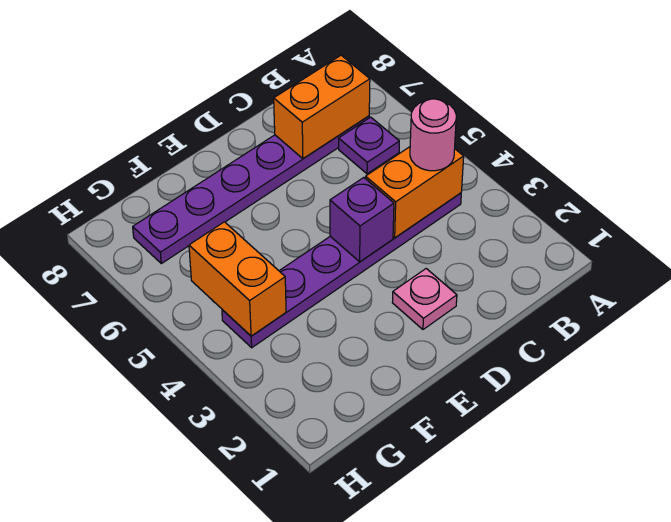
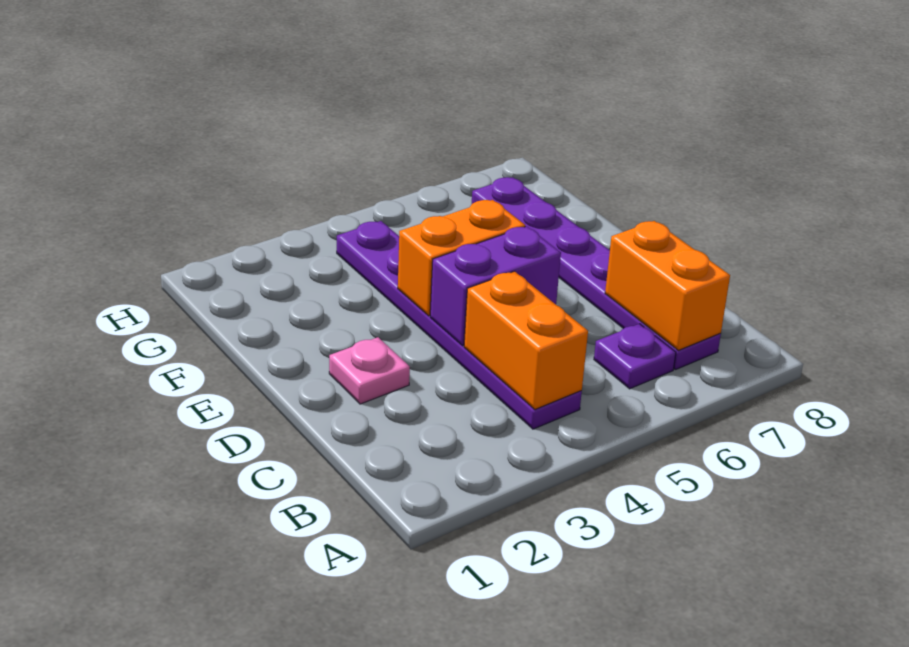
pink round brick B4 level 3 -> none
purple brick D4 level 2 -> purple brick D4:D5 level 2
orange brick G4:G5 level 2 -> orange brick E4:E5 level 2

